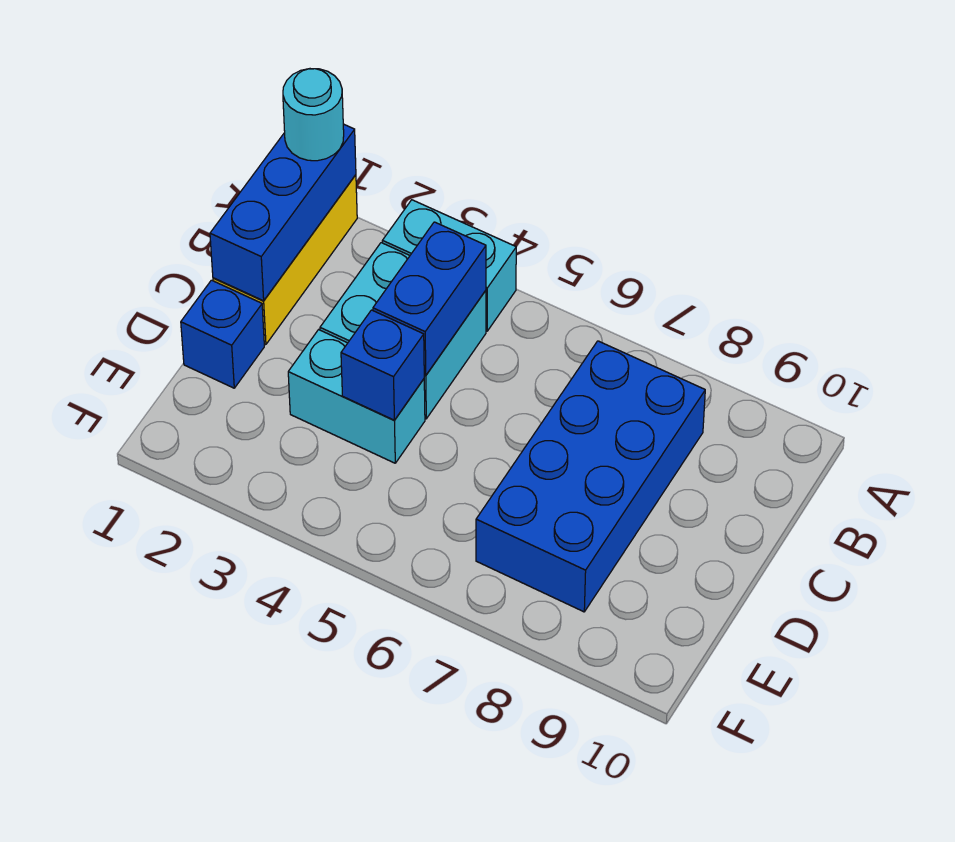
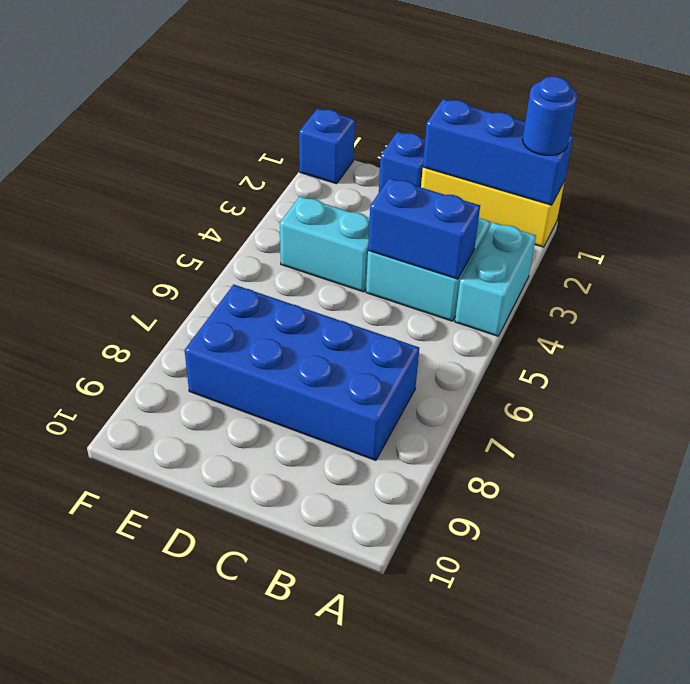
cyan round brick A1 level 3 -> blue round brick A1 level 3
cyan brick D3:D4 level 1 -> cyan brick D4:E4 level 1
blue brick D4 level 2 -> blue brick F1 level 1

